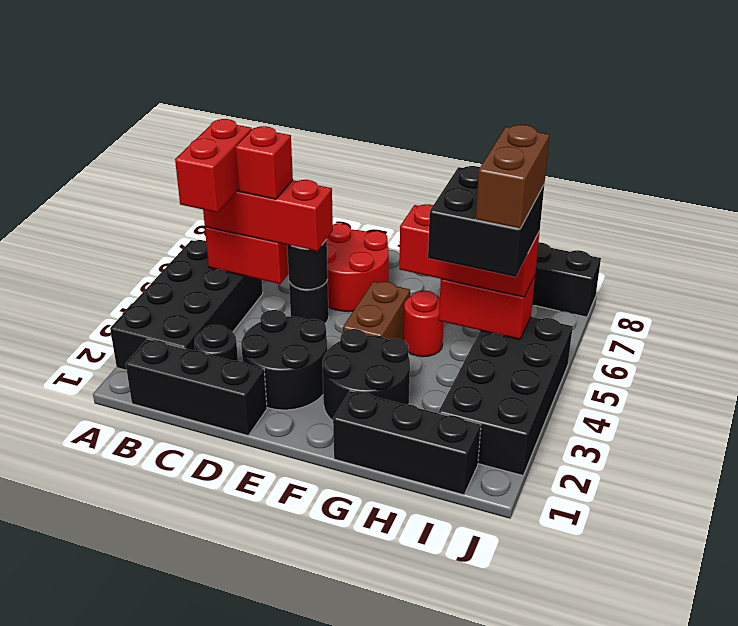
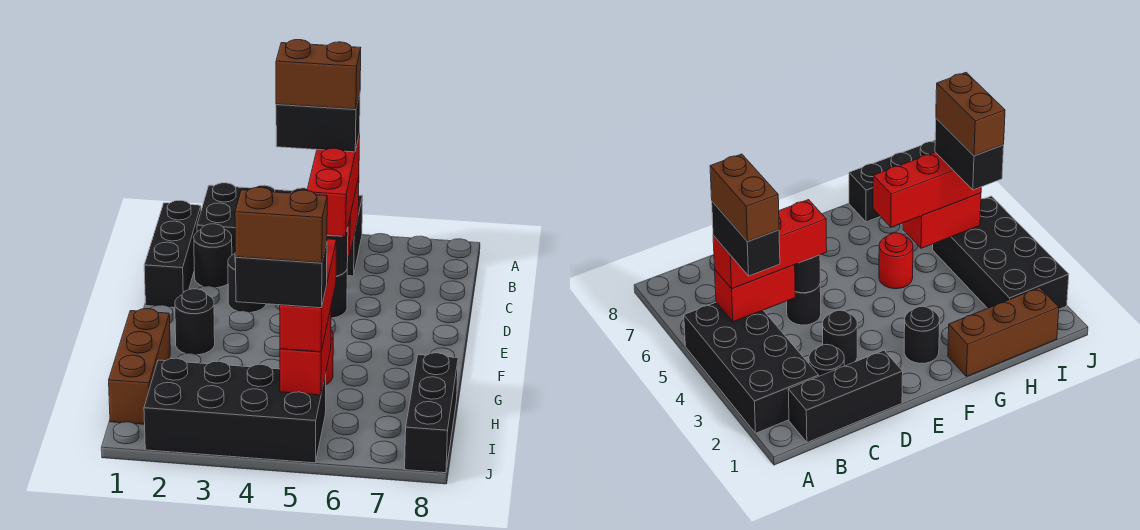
red brick B4:B5 level 4 -> black brick B4:B5 level 4
red brick C5 level 4 -> none
black round brick D2:E3 level 1 -> black round brick D3 level 1
red round brick D6:E7 level 1 -> none
black round brick F2:G3 level 1 -> black round brick F2 level 1
brown brick F4:F5 level 1 -> brown brick B4:B5 level 5
black brick G1:I1 level 1 -> brown brick G1:I1 level 1
black brick H4:I5 level 4 -> black brick I4:I5 level 4

